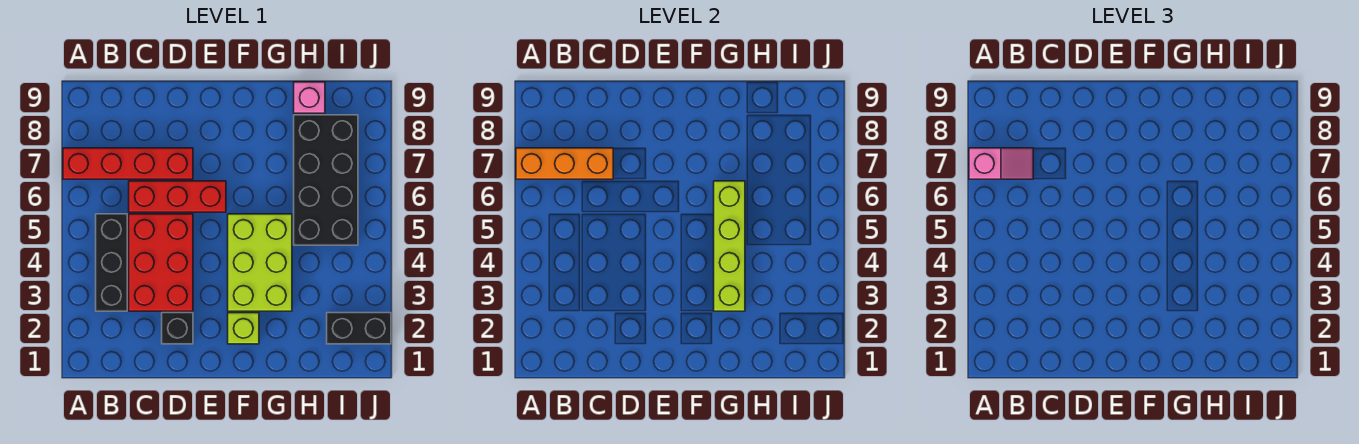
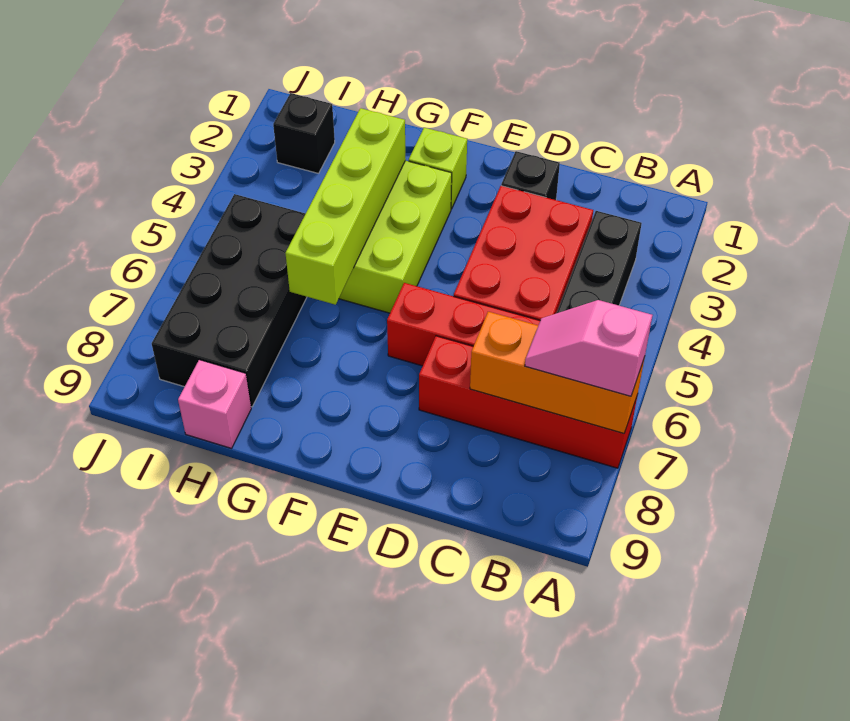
black brick I2:J2 level 1 -> black brick I2 level 1

